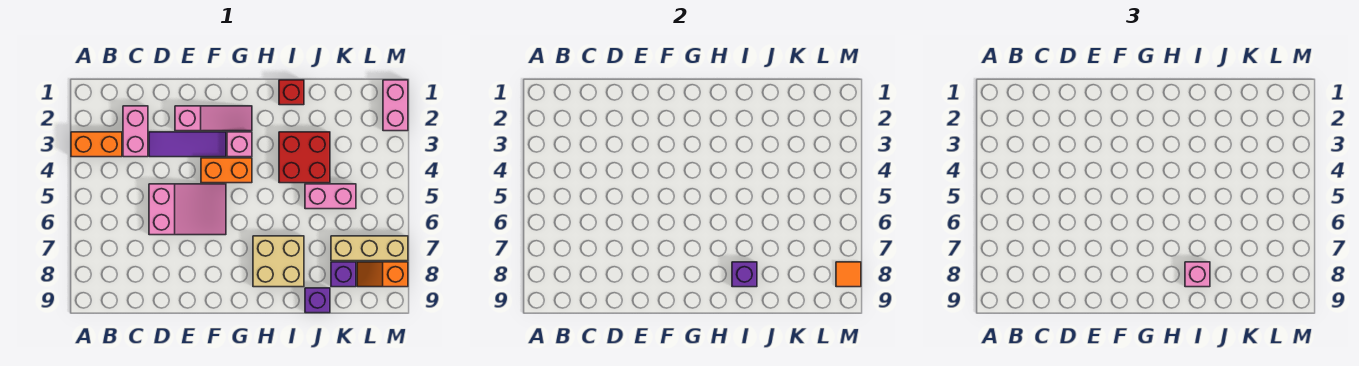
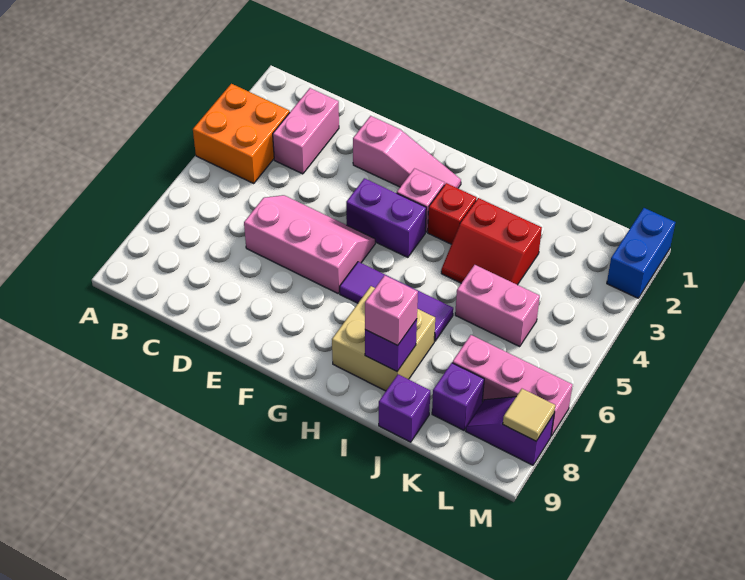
orange brick A3:B3 level 1 -> orange brick A3:B4 level 1
purple tile D3:F3 level 1 -> purple tile G6:I6 level 1
pink slope D5:F6 level 1 top D -> pink slope D5:F6 level 1 top 6
orange brick F4:G4 level 1 -> purple brick F4:G4 level 1
red brick I1 level 1 -> red brick H3 level 1
red brick I3:J4 level 1 -> red slope I3:J4 level 1 top 3
tan brick K7:M7 level 1 -> pink brick K7:M7 level 1
orange slope L8:M8 level 1 top M -> purple slope L8:M8 level 1 top M
pink brick M1:M2 level 1 -> blue brick M1:M2 level 1
orange tile M8 level 2 -> tan tile M8 level 2

